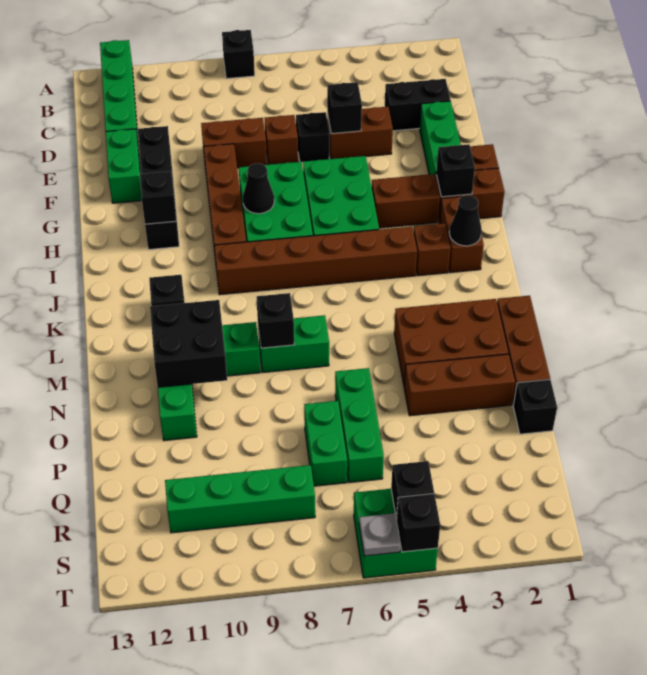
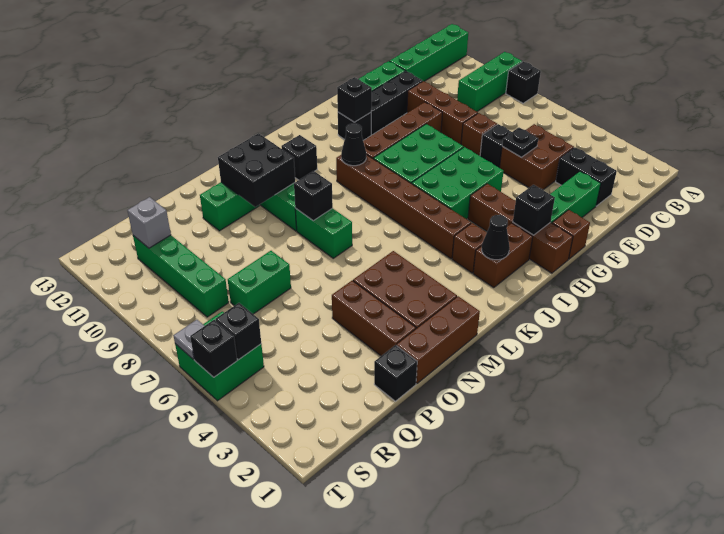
brown brick E4:E5 level 1 -> brown brick D4:E5 level 1
black brick E5 level 2 -> black plate E5 level 2
brown brick E8:E9 level 1 -> brown brick E8:E10 level 1
black cone H8 level 2 -> black cone J9 level 2
green brick O6:Q6 level 1 -> green brick A9:C9 level 1
none -> grey brick R11 level 2

